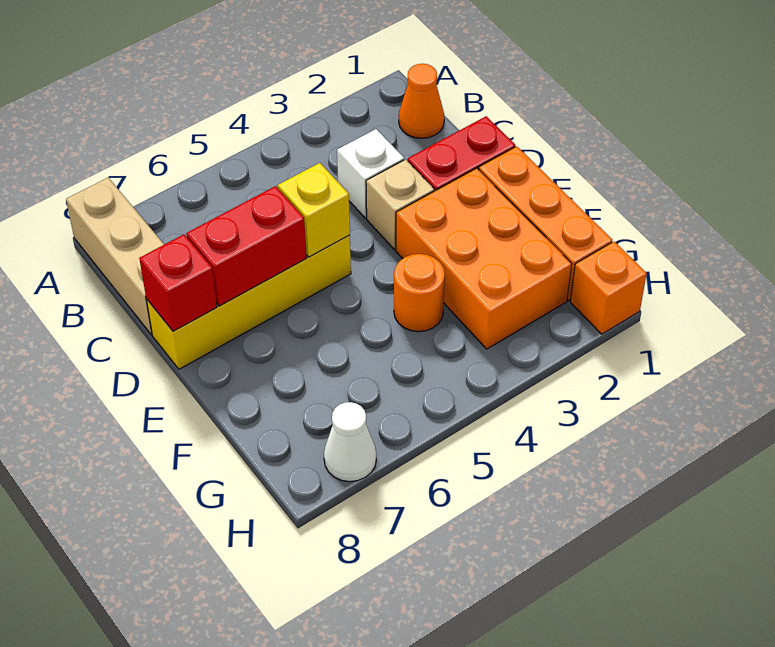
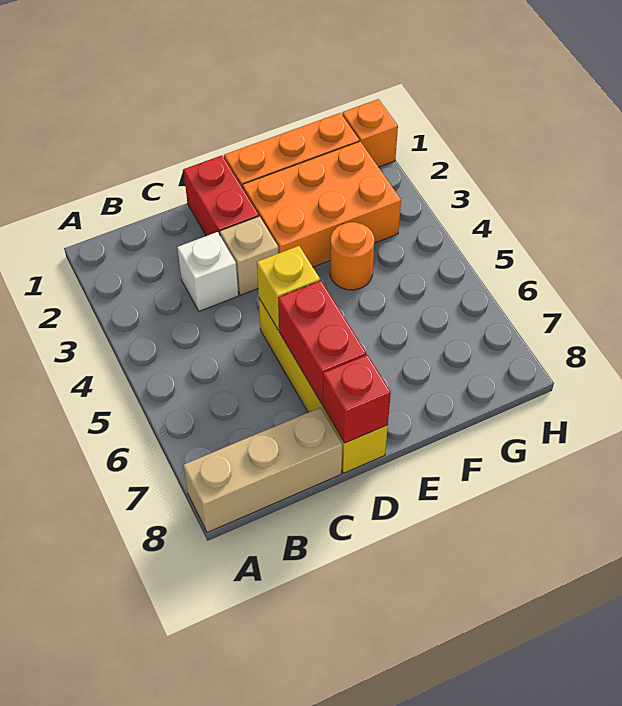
orange cone B1 level 1 -> none
white cone H7 level 1 -> none

